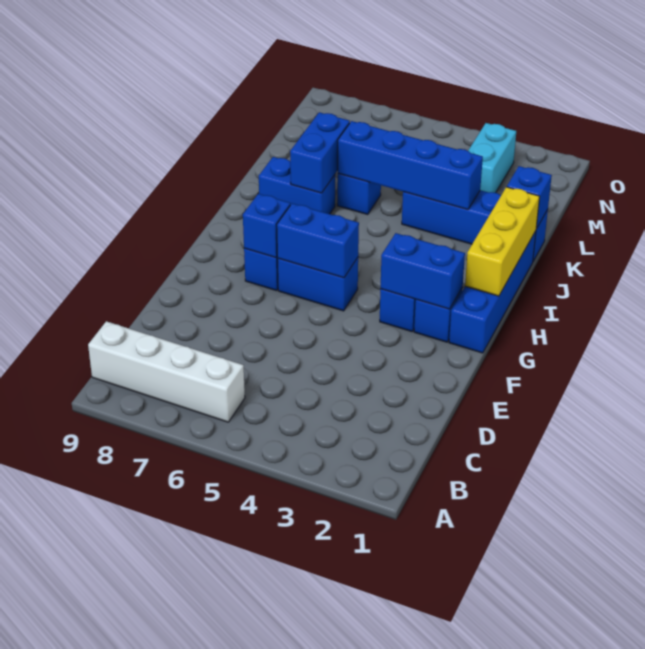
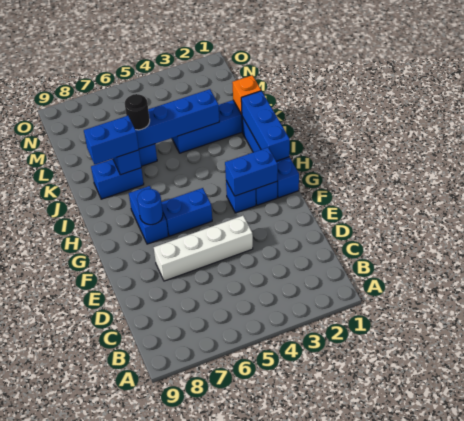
white brick B6:B9 level 1 -> white brick E4:E7 level 1
blue brick G5:G6 level 2 -> blue brick J7:J8 level 3
blue brick G7 level 2 -> blue round brick G7 level 2
yellow brick H1:J1 level 2 -> blue brick H1:J1 level 2
blue brick K1 level 2 -> orange brick K1 level 2
none -> black round brick K6 level 3
cyan brick M3:N3 level 1 -> none

